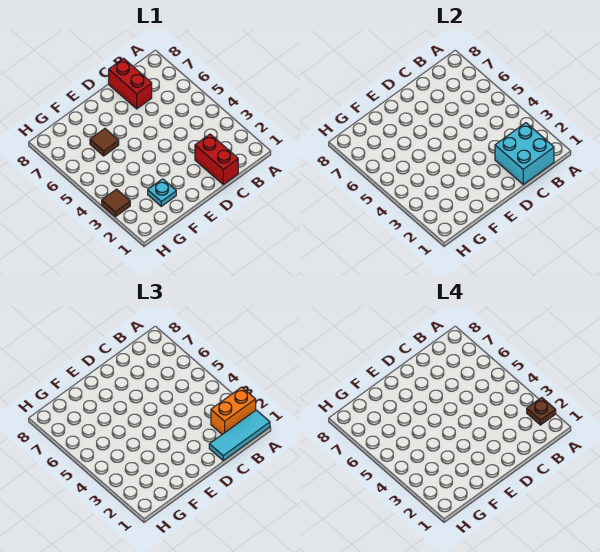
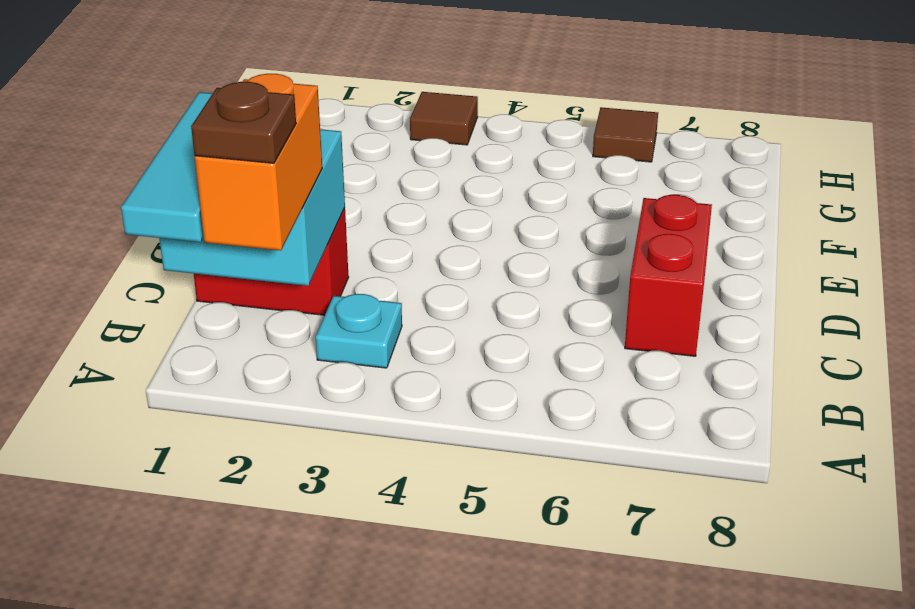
red brick C7:C8 level 1 -> red brick C7:D7 level 1
cyan plate F2 level 1 -> cyan plate B3 level 1
brown tile F6 level 1 -> brown tile H6 level 1

